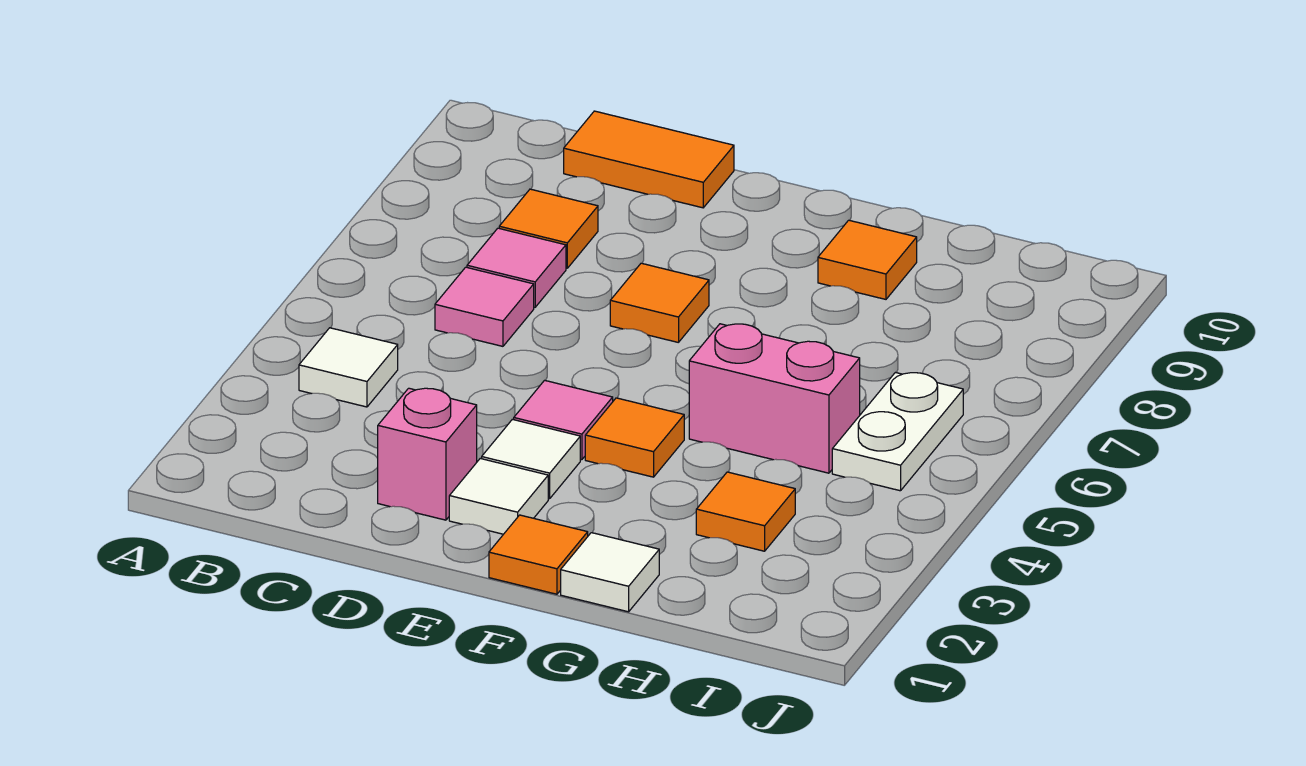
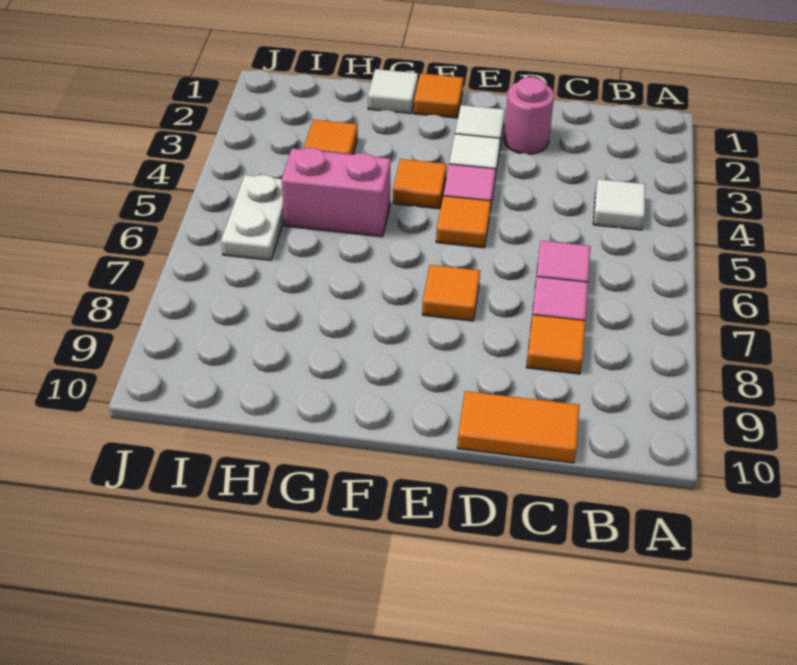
pink brick D2 level 1 -> pink round brick D2 level 1
orange tile G9 level 1 -> orange tile E5 level 1

